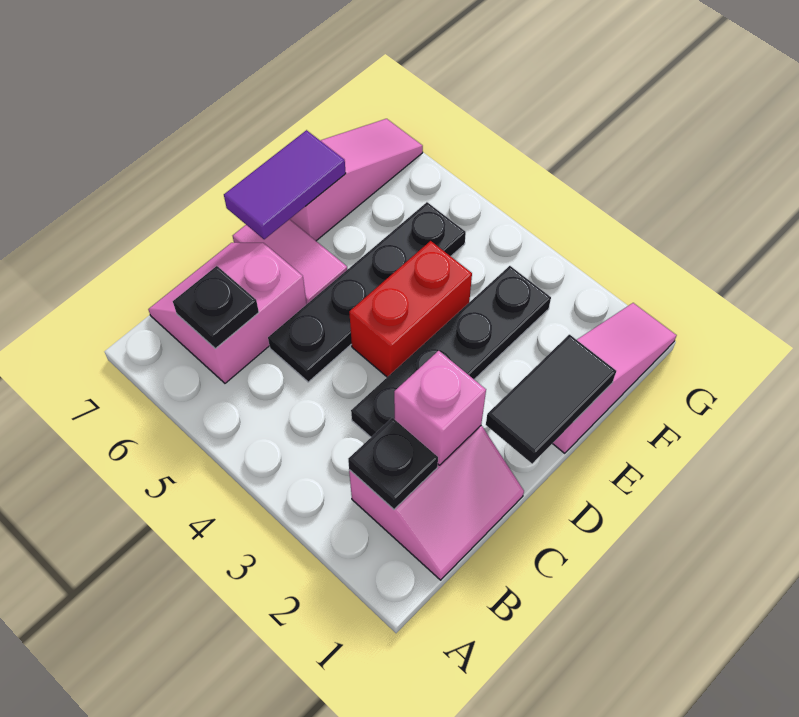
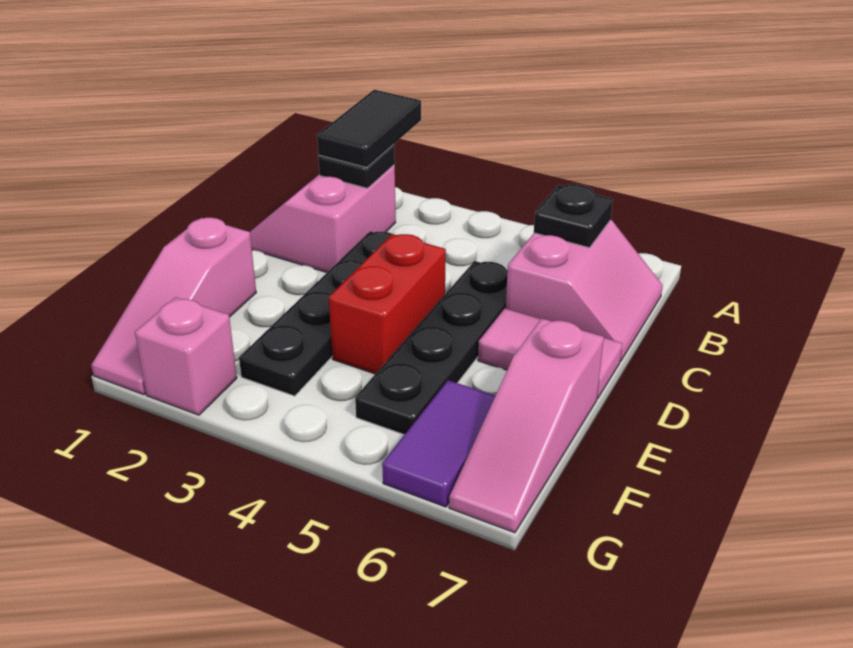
pink brick C2 level 2 -> pink brick G2 level 1
black tile D1:E1 level 2 -> black tile A2:B2 level 3
purple tile D7:E7 level 2 -> purple tile F6:G6 level 1

